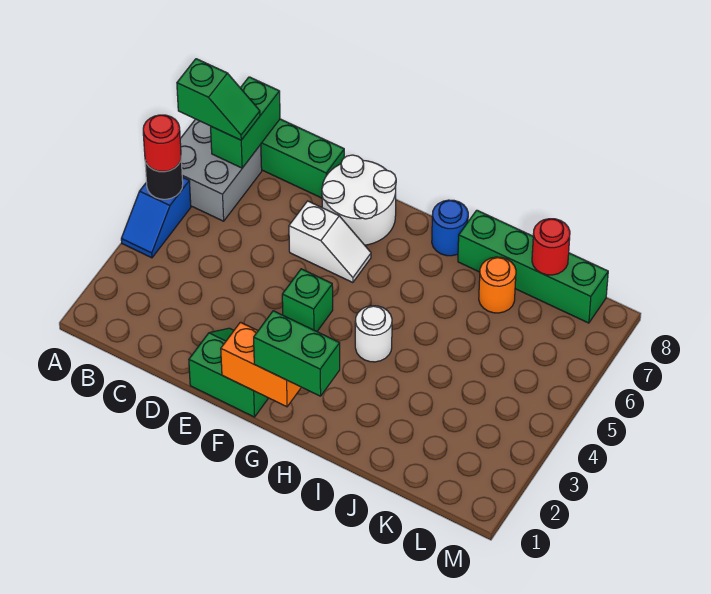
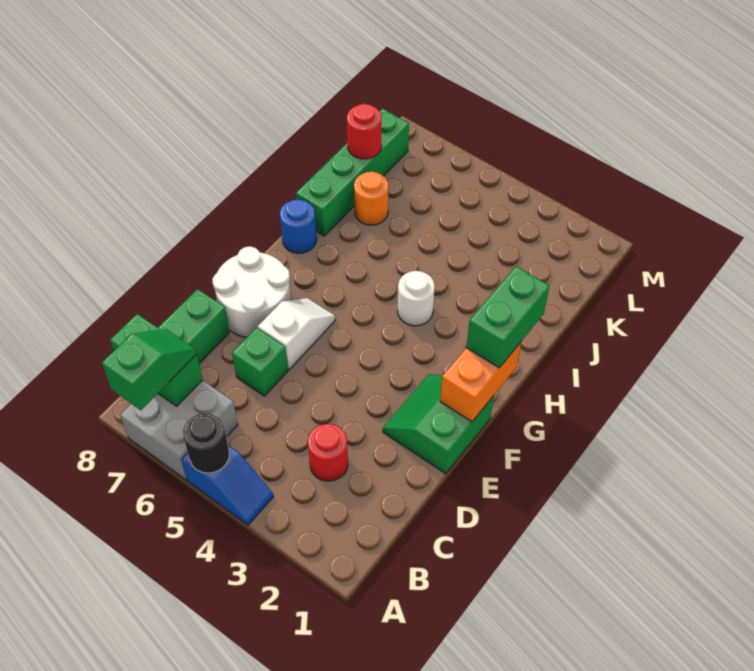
red round brick A5 level 3 -> red round brick C3 level 1
green brick F4 level 1 -> green brick D6 level 1

